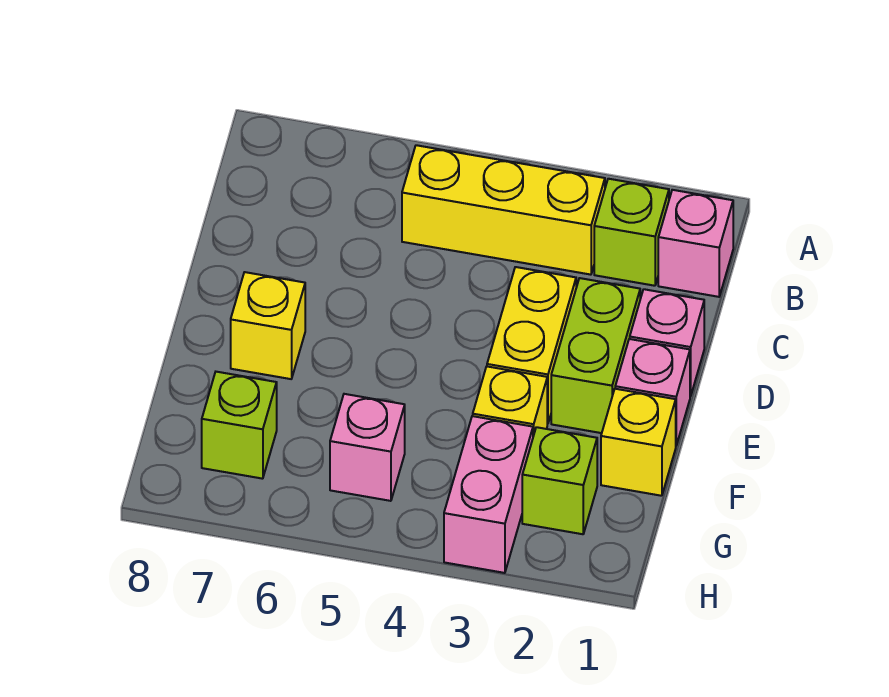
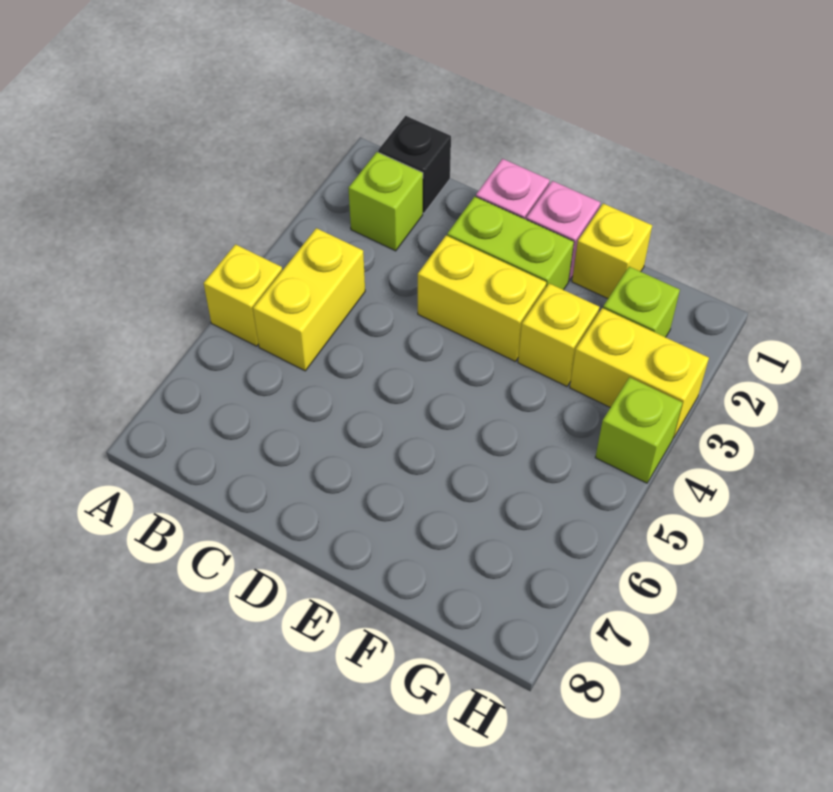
pink brick B1 level 1 -> black brick B1 level 1
yellow brick B3:B5 level 1 -> yellow brick B4:B5 level 1
yellow brick E7 level 1 -> yellow brick A5 level 1
pink brick G3:H3 level 1 -> yellow brick G3:H3 level 1
pink brick G5 level 1 -> none
lime brick G7 level 1 -> lime brick H4 level 1

